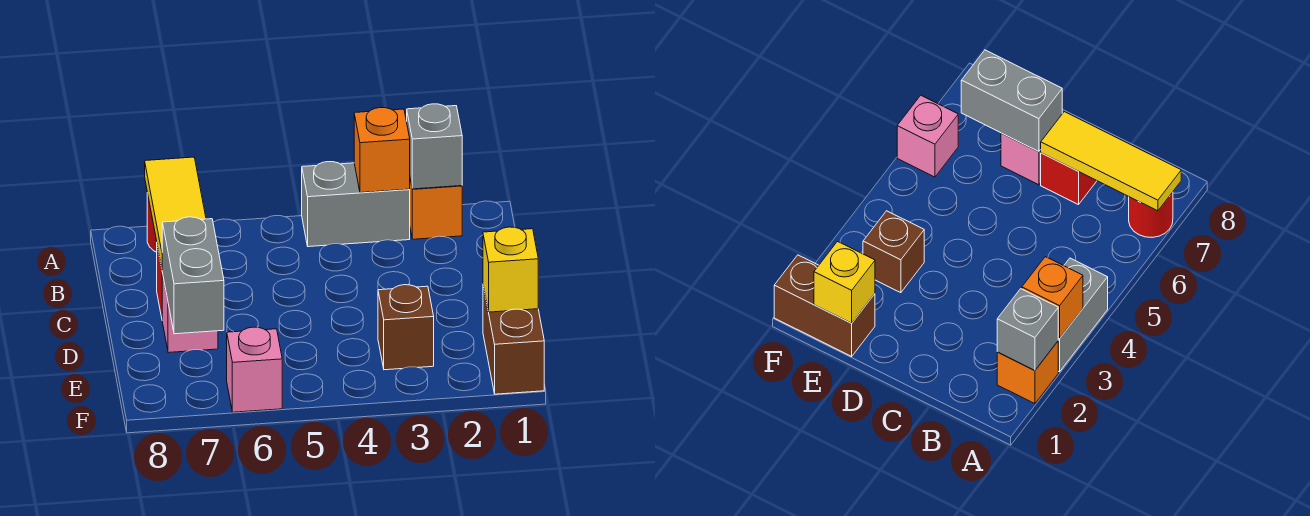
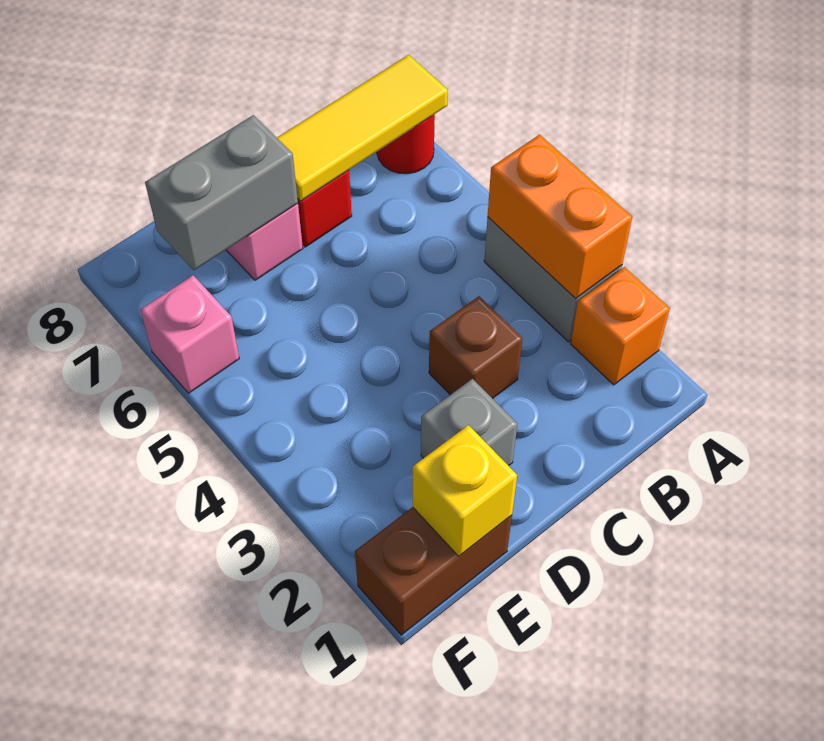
grey brick A2 level 2 -> grey brick D2 level 1
orange brick A3 level 2 -> orange brick A3:A4 level 2
brown brick E3 level 1 -> brown brick C3 level 1

